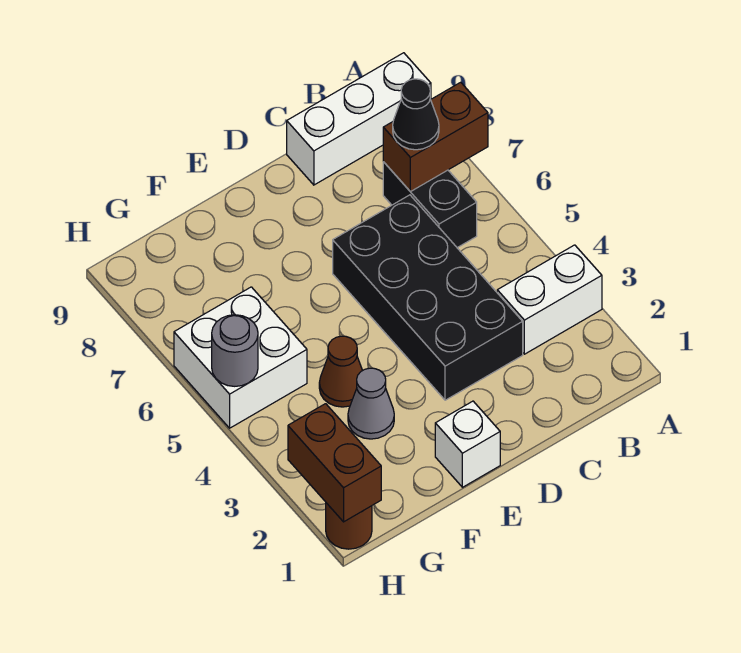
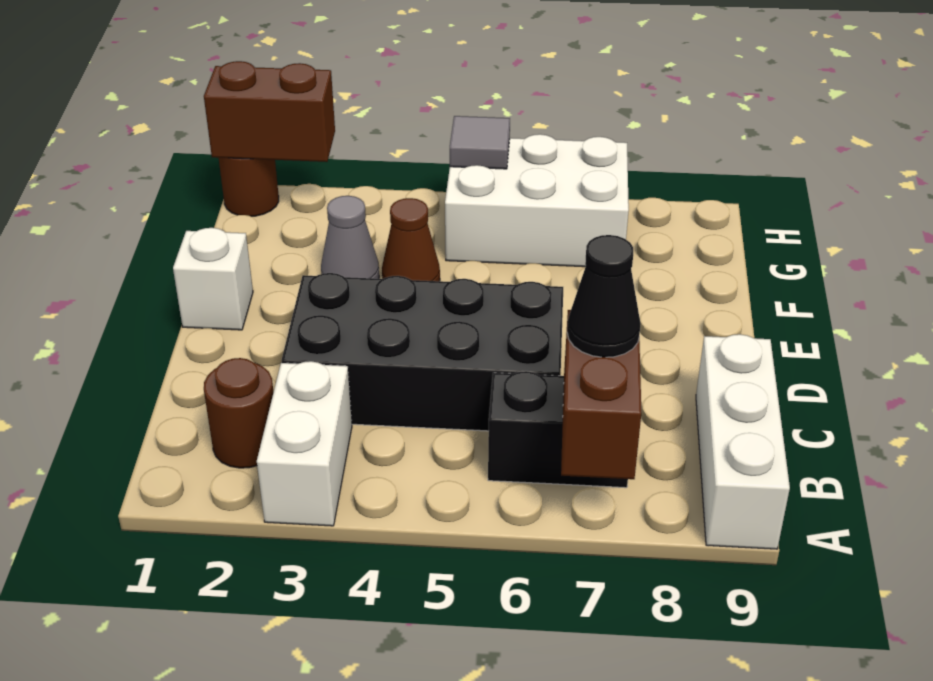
none -> brown round brick B2 level 1
white brick G5:H6 level 1 -> white brick G5:H7 level 1
grey round brick H5 level 2 -> grey tile H5 level 2

